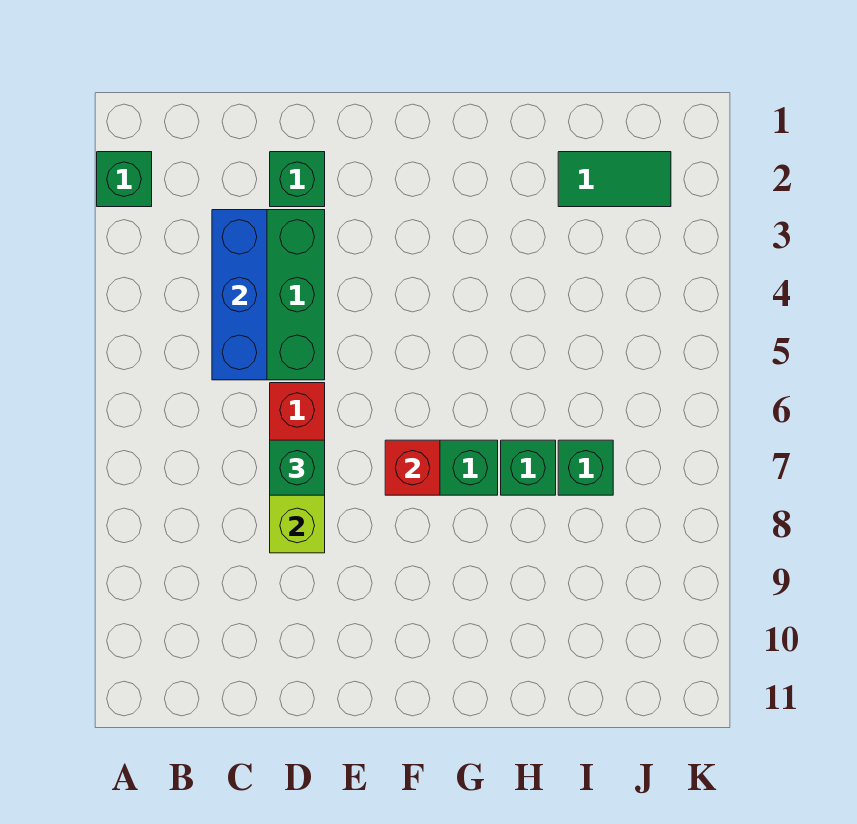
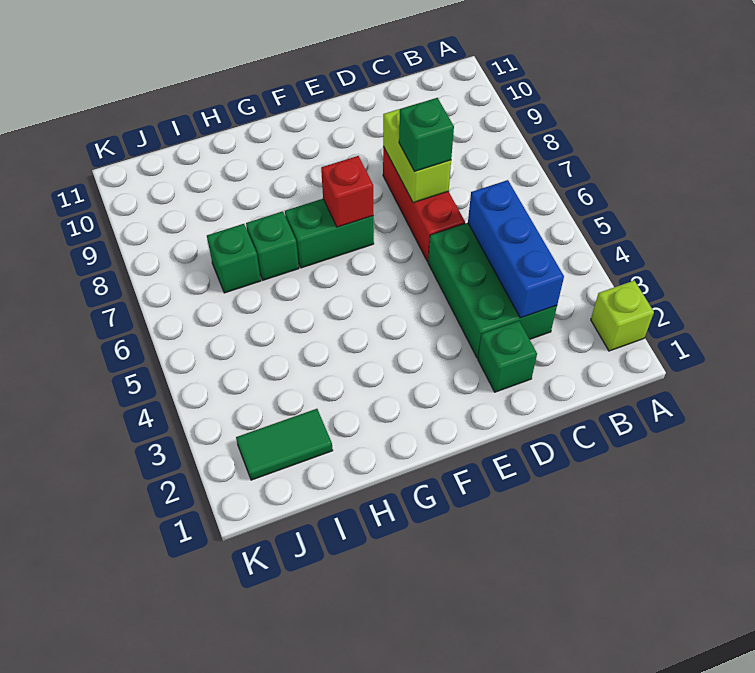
green brick A2 level 1 -> lime brick A2 level 1

